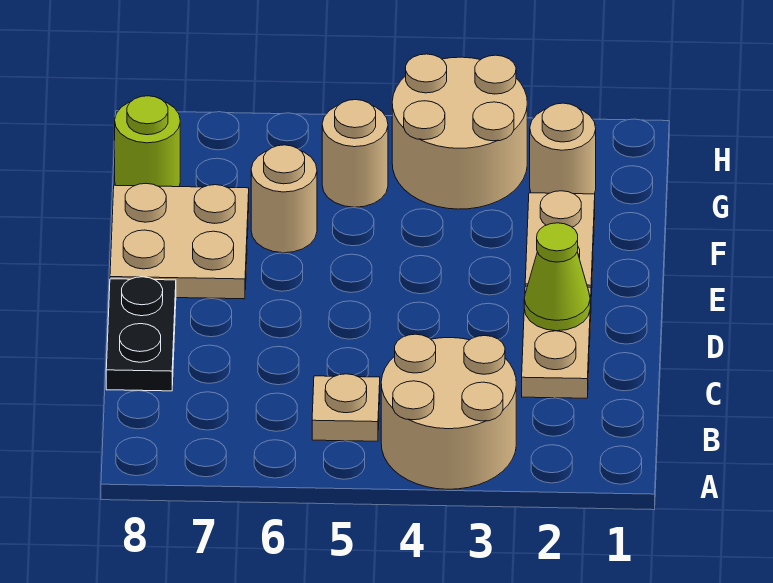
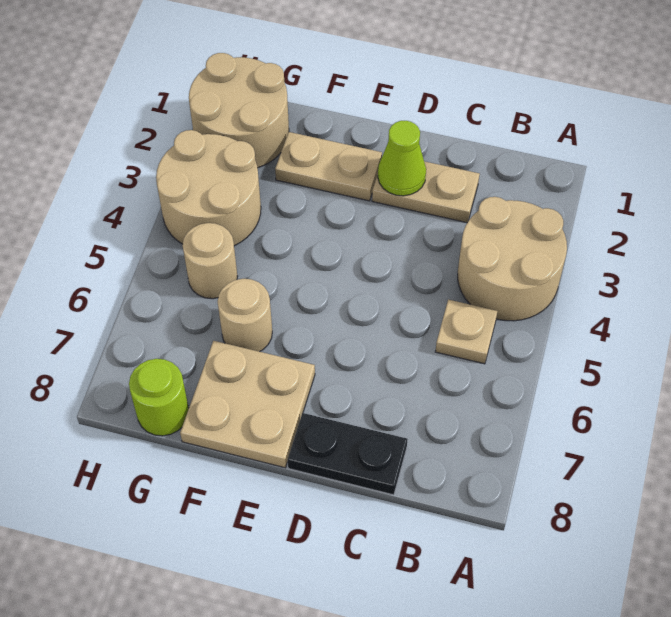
tan round brick G2 level 1 -> tan round brick G1:H2 level 1

